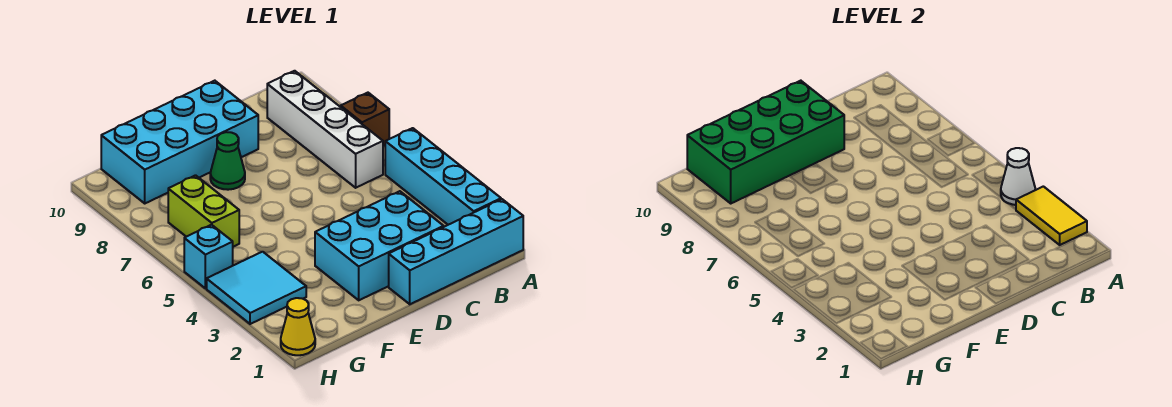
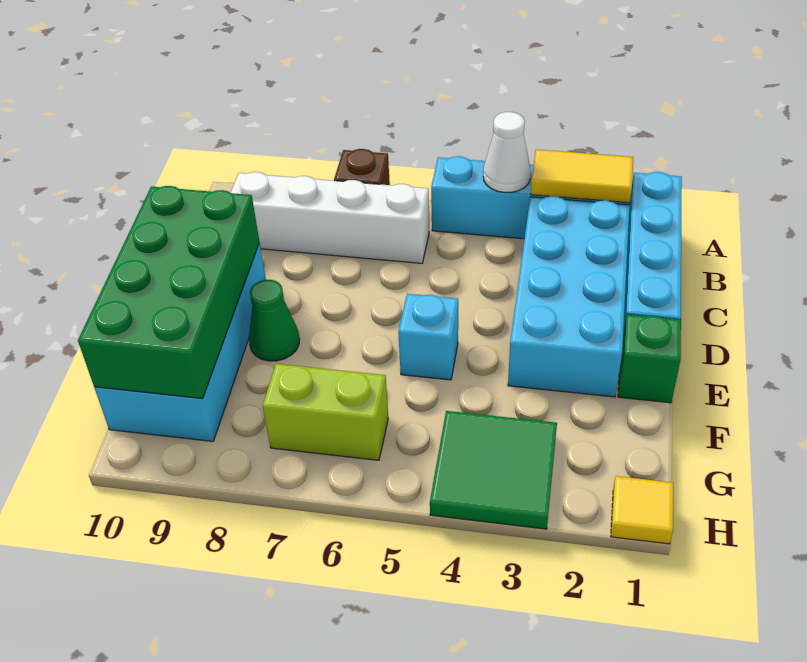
cyan brick C2:E3 level 1 -> cyan brick B2:E3 level 1
none -> green brick E1 level 1
cyan tile G3:H4 level 1 -> green tile G3:H4 level 1
yellow cone H1 level 1 -> yellow tile H1 level 1
cyan brick H5 level 1 -> cyan brick E5 level 1

